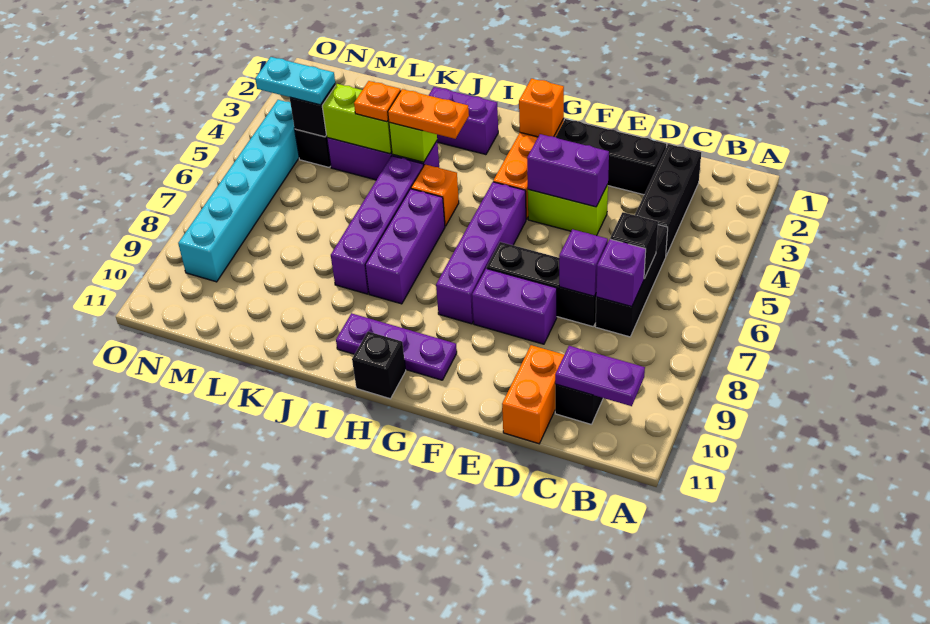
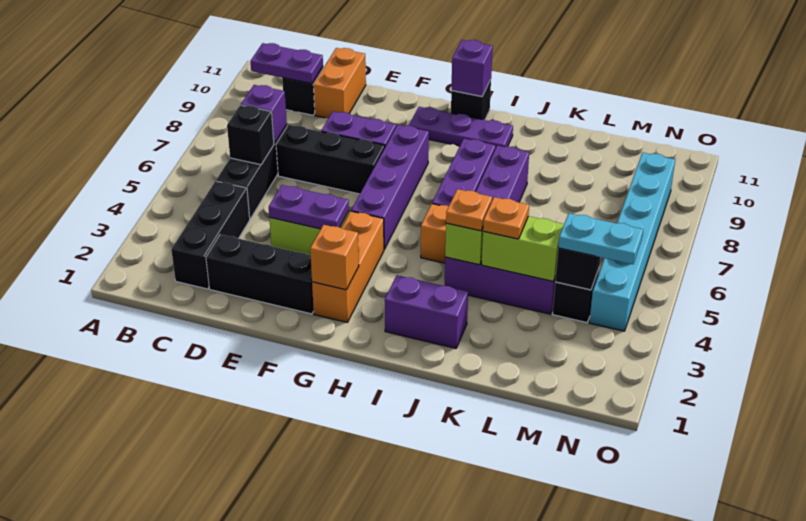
purple brick D7 level 2 -> purple brick H11 level 2
purple brick E4:F4 level 2 -> purple plate E4:F4 level 2
orange plate I4:J4 level 3 -> orange plate J4 level 3

